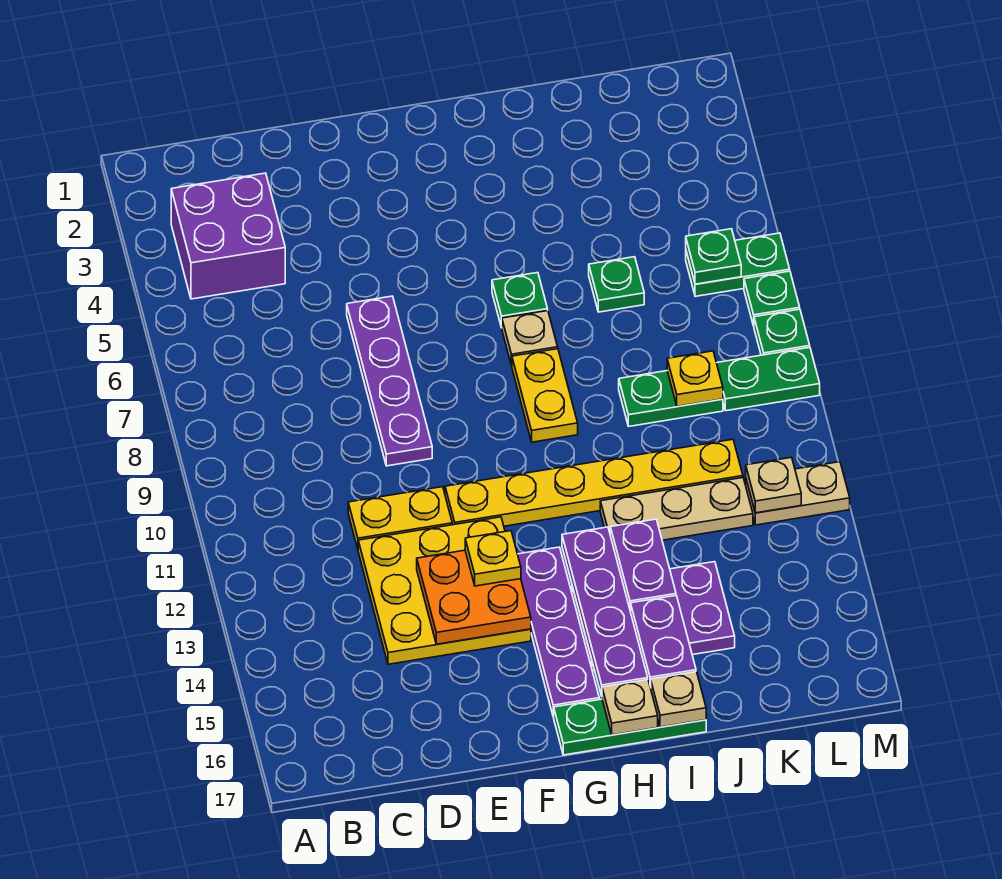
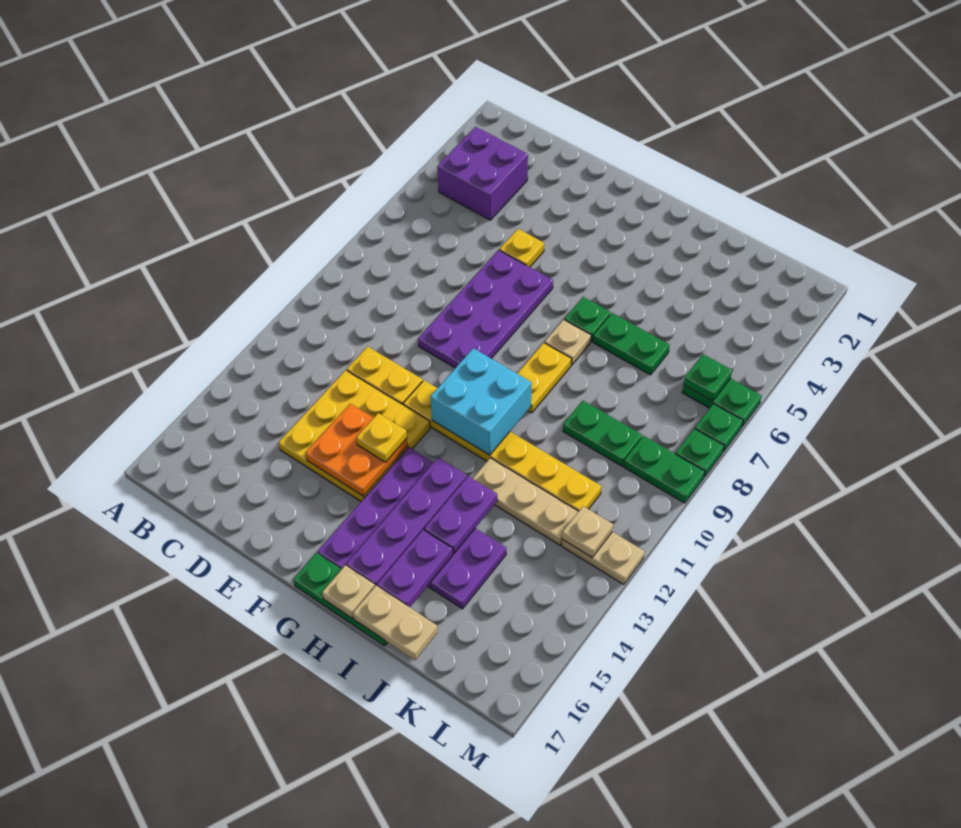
purple plate E6:E9 level 1 -> purple plate E6:F9 level 1
none -> cyan brick G10:H11 level 2
tan plate I17 level 2 -> tan plate I17:J17 level 2
green plate J6 level 1 -> green plate I6:J6 level 1
yellow plate K9 level 2 -> yellow plate E5 level 1

